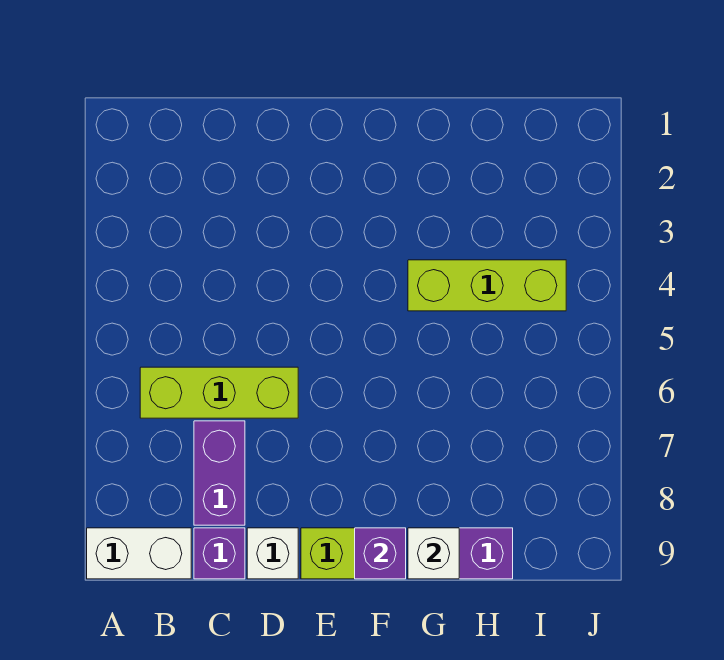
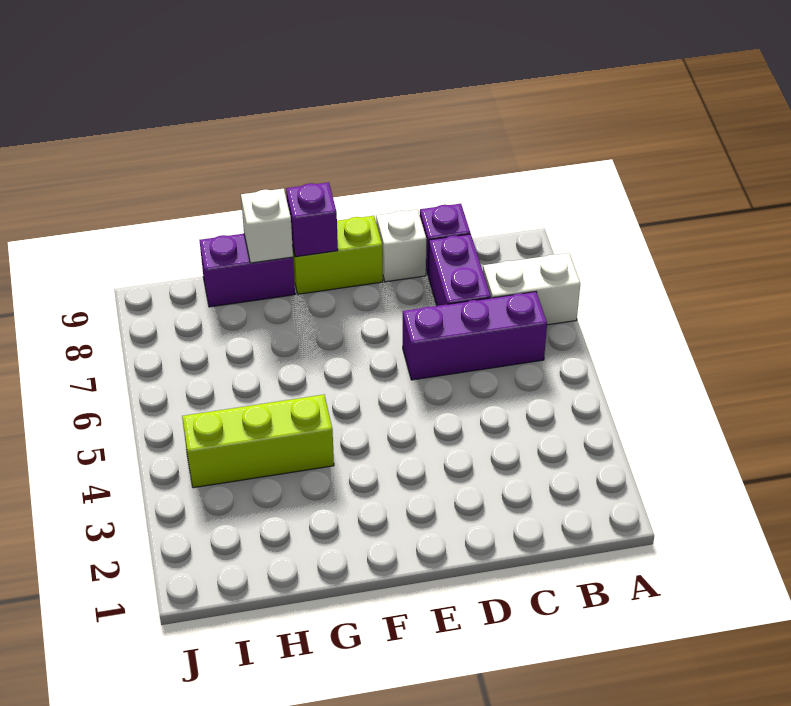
white brick A9:B9 level 1 -> white brick A7:B7 level 1
lime brick B6:D6 level 1 -> purple brick B6:D6 level 1

